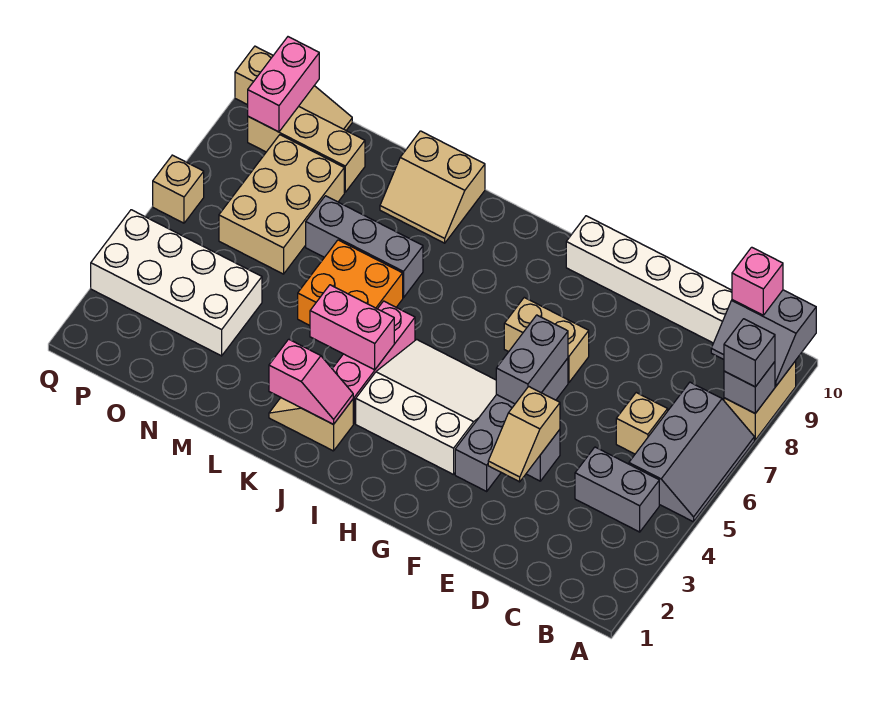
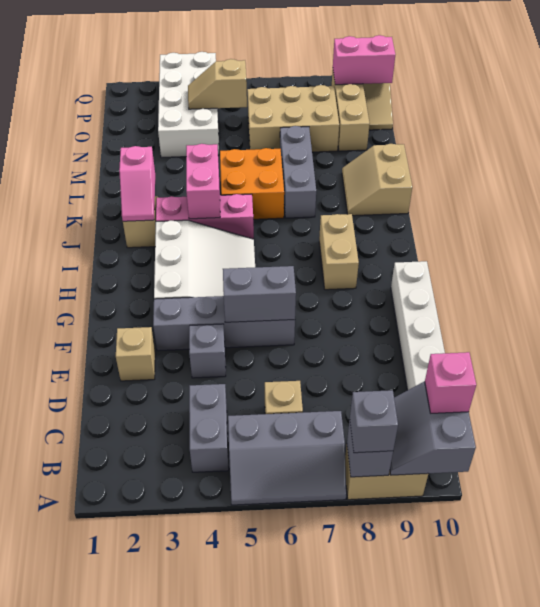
tan slope E3:E4 level 2 top 4 -> tan slope O4:O5 level 2 top 5
tan brick F7:G7 level 1 -> tan brick H8:I8 level 1
tan brick Q6 level 1 -> tan brick E2 level 1

